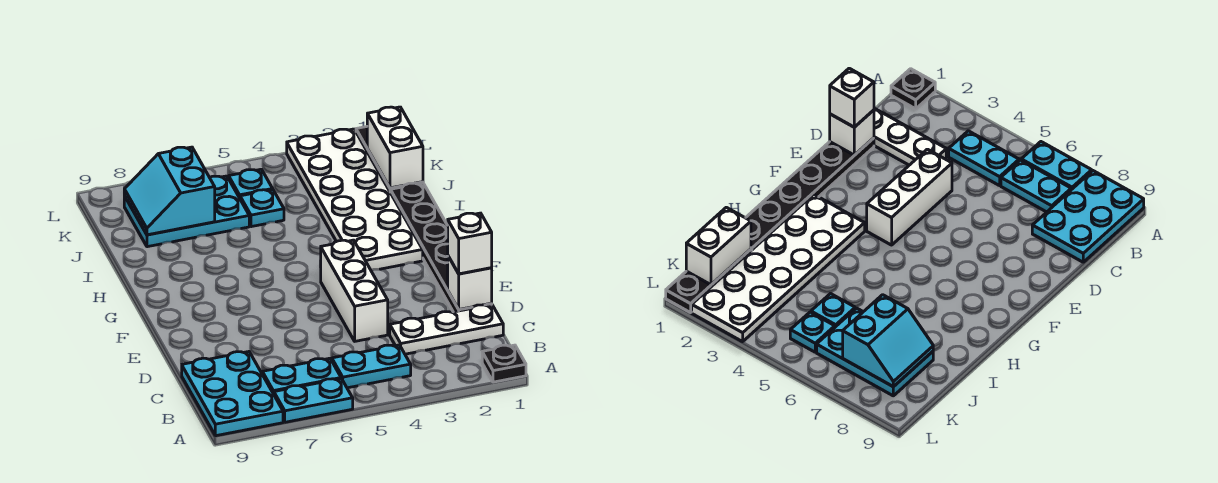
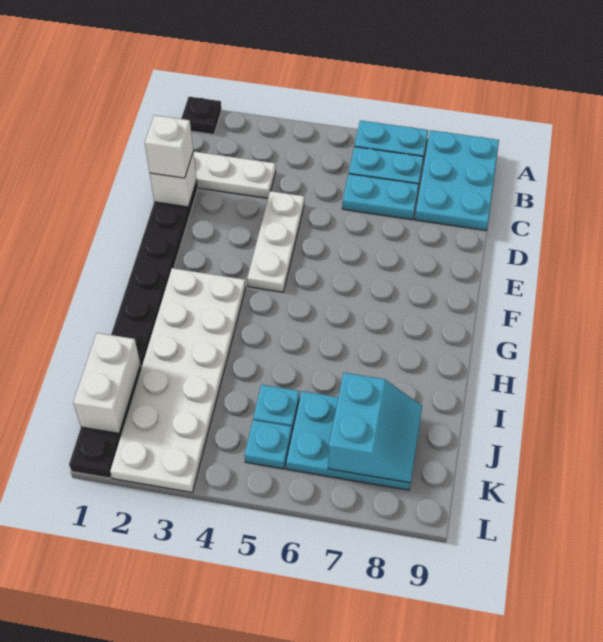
cyan plate B4:B5 level 1 -> cyan plate C6:C7 level 1
white brick D4:F4 level 1 -> white plate D4:F4 level 1

